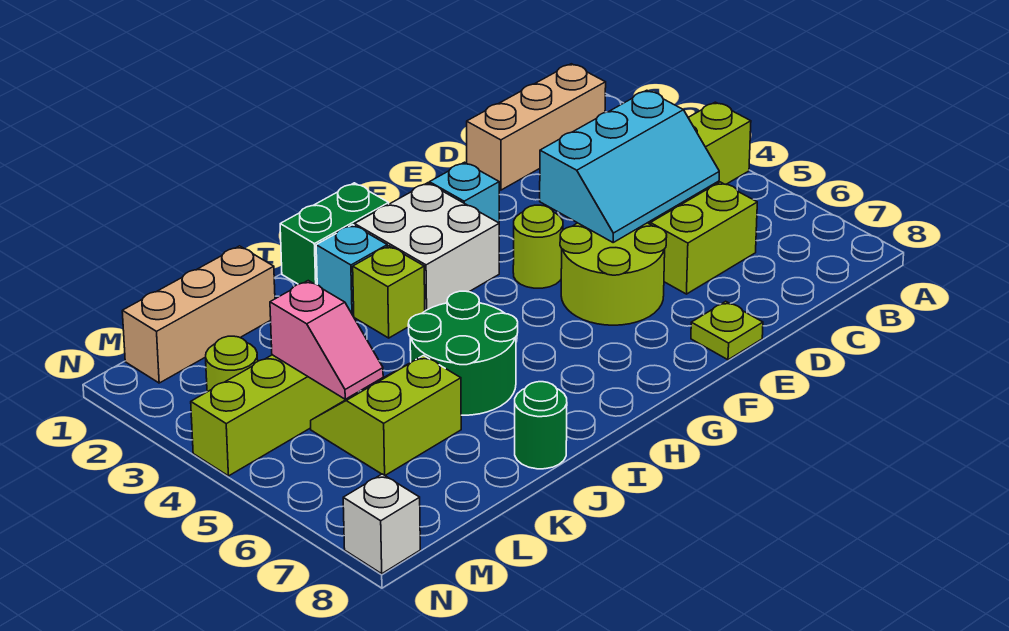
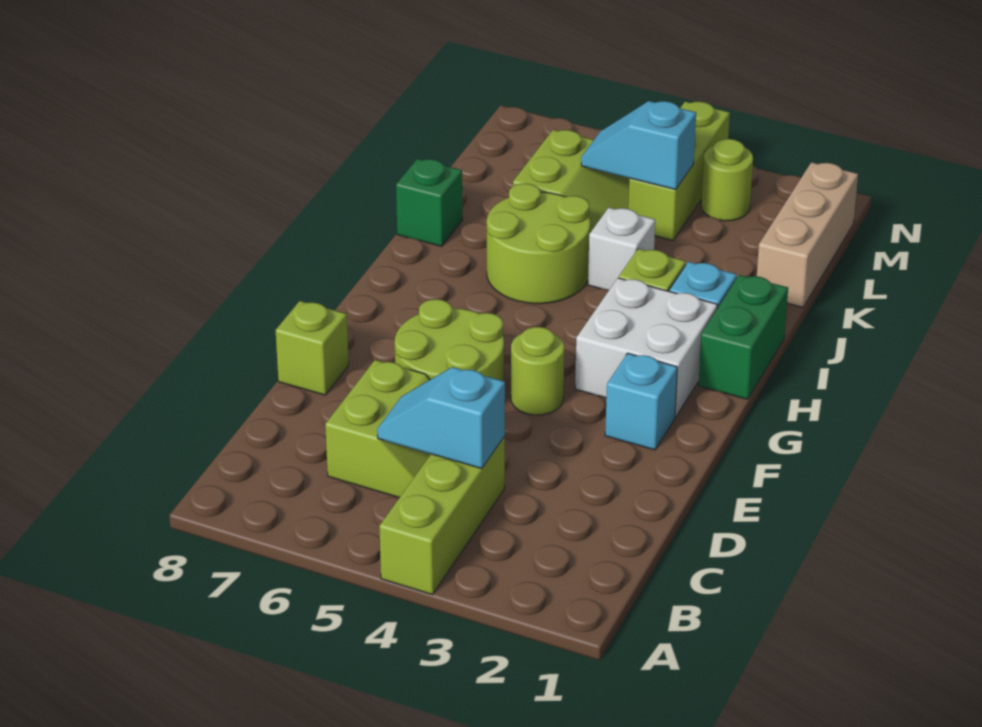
tan brick B1:D1 level 1 -> none
cyan slope C4:E5 level 2 top 4 -> cyan slope C4:C5 level 2 top 4
lime plate E8 level 1 -> lime brick E8 level 1
green round brick I5:J6 level 1 -> lime round brick I5:J6 level 1
green round brick J8 level 1 -> green brick J8 level 1
pink slope L4:L5 level 2 top 4 -> cyan slope L4:L5 level 2 top 4
white brick N8 level 1 -> white brick J4 level 1

